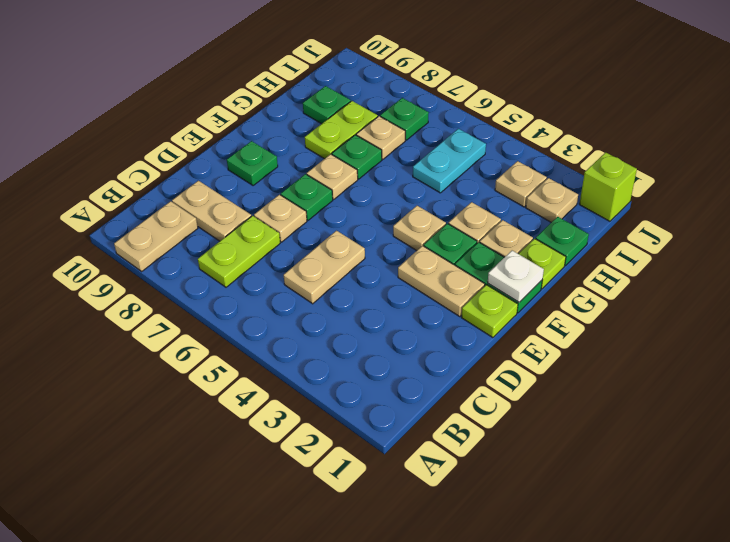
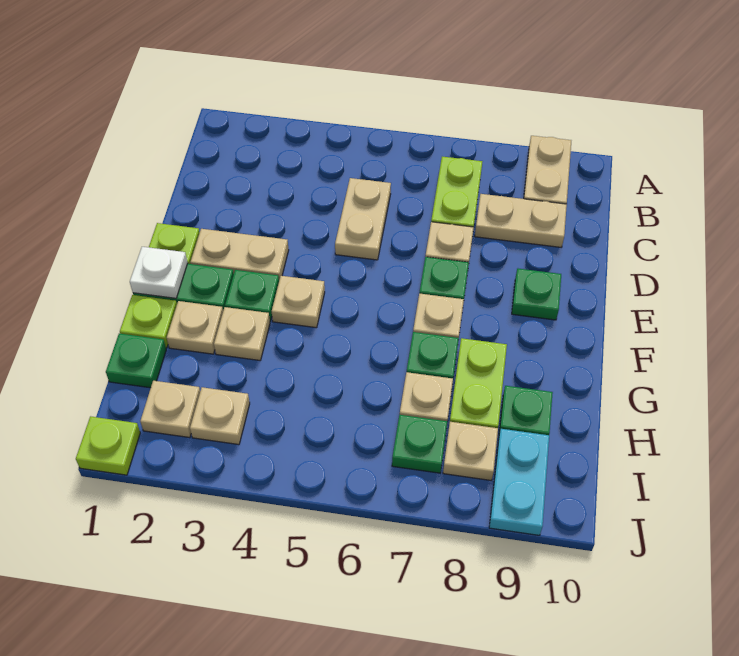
cyan plate H5:I5 level 1 -> cyan plate I9:J9 level 1
none -> tan plate I8 level 1
lime brick J1 level 1 -> lime plate J1 level 1

